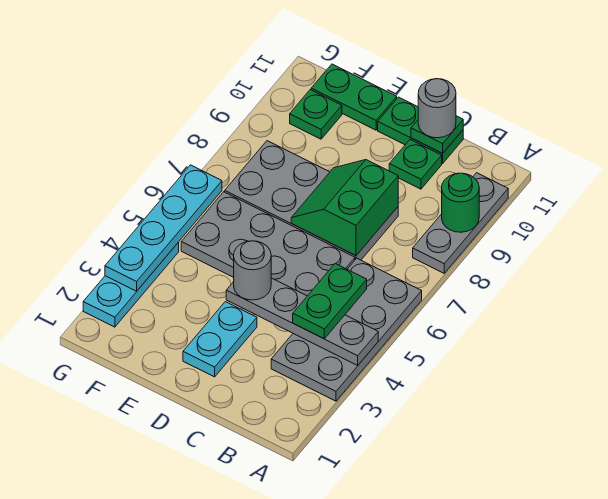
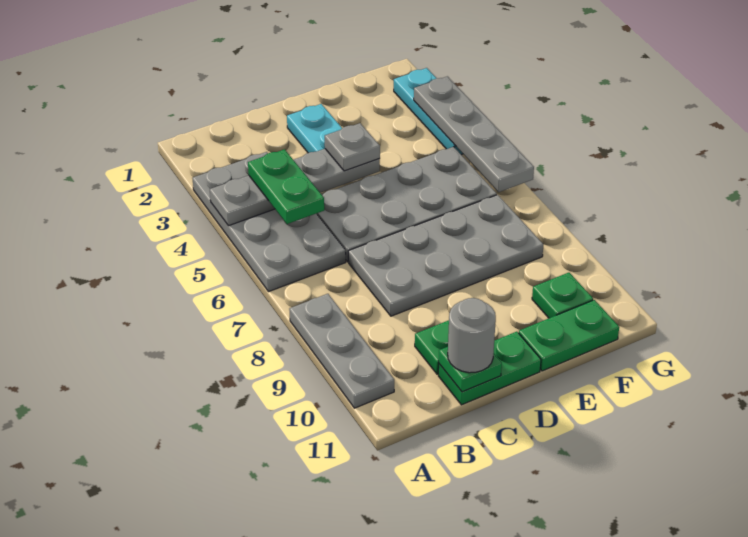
green round brick A9 level 2 -> none
green slope C7:D8 level 2 top C -> none
grey round brick D4 level 3 -> grey plate D4 level 3
cyan plate G3:G6 level 2 -> grey plate G3:G6 level 2

